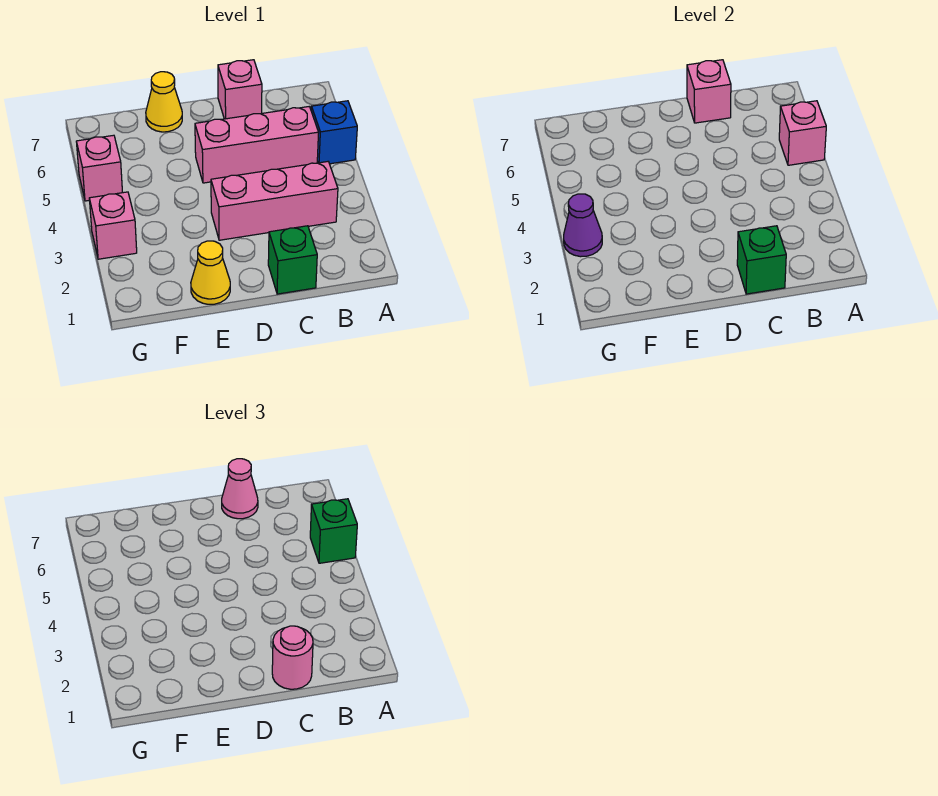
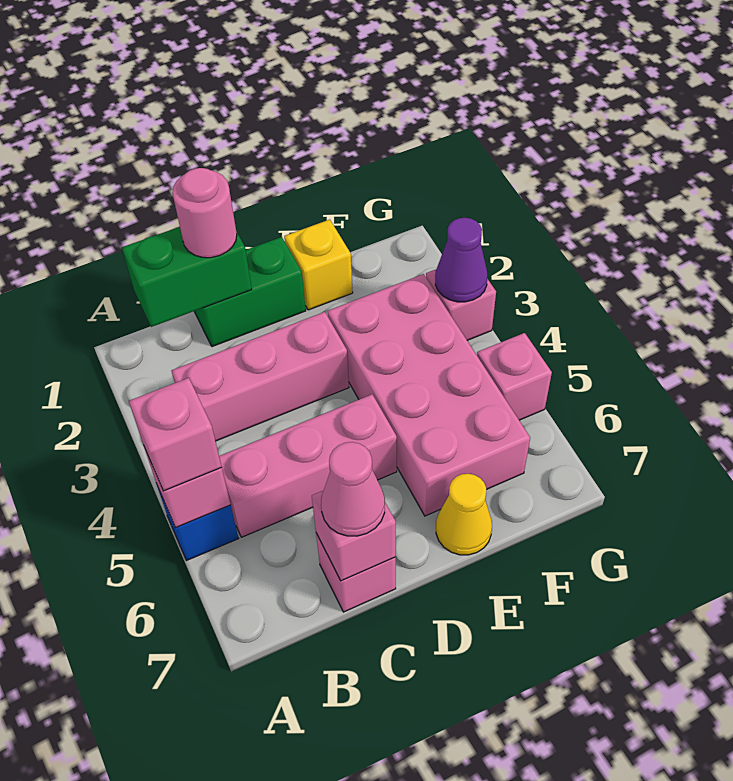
green brick A5 level 3 -> pink brick A5 level 3
green brick C1 level 1 -> green brick C1:D1 level 1
green brick C1 level 2 -> green brick B1:C1 level 2
yellow cone E1 level 1 -> yellow brick E1 level 1
none -> pink brick E3:F6 level 1

